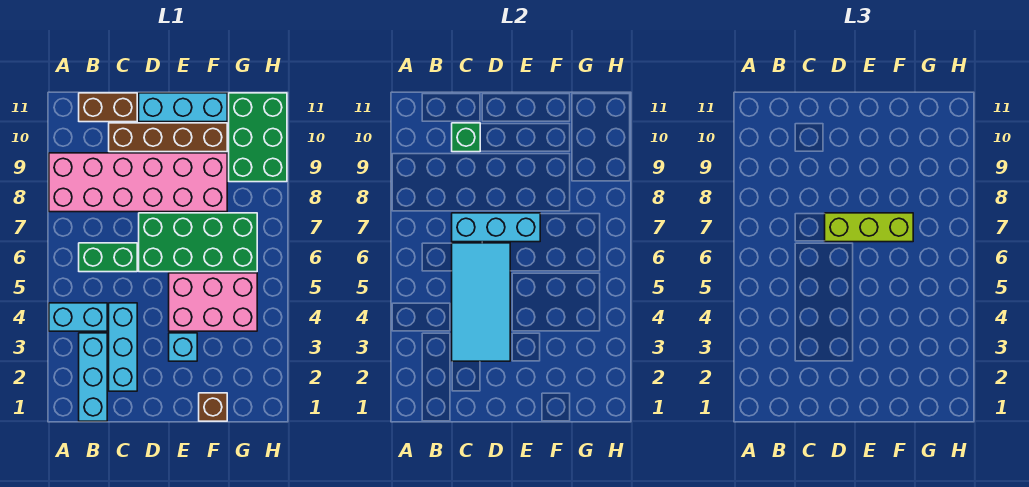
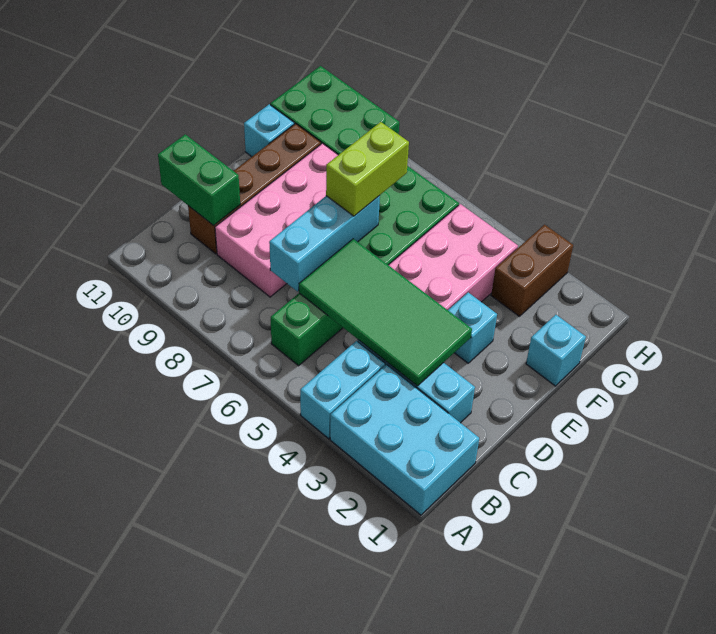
pink brick A8:F9 level 1 -> pink brick C8:F9 level 1
cyan brick B1:B3 level 1 -> cyan brick A1:B3 level 1
brown brick B11:C11 level 1 -> brown brick G3:H3 level 1
cyan tile C3:D6 level 2 -> green tile C3:D6 level 2
green brick C10 level 2 -> green brick C10:C11 level 2
lime brick D7:F7 level 3 -> lime brick E7:F7 level 3
cyan brick D11:F11 level 1 -> cyan brick F11 level 1
brown brick F1 level 1 -> cyan brick F1 level 1

